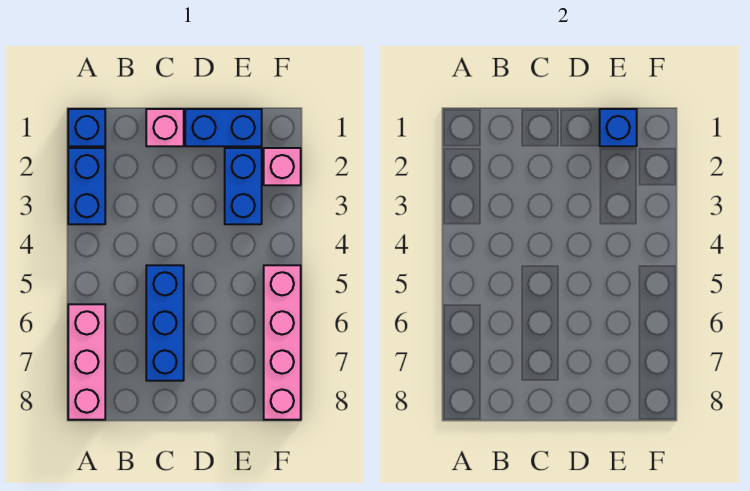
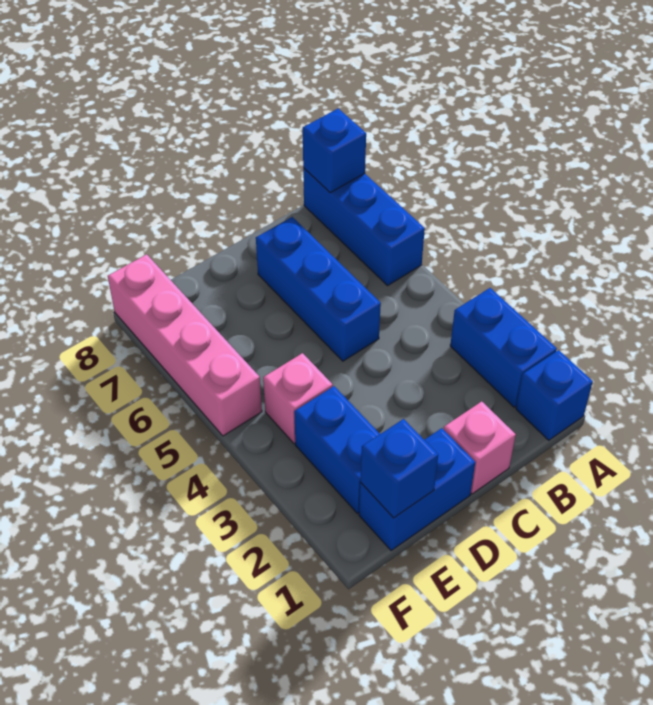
pink brick A6:A8 level 1 -> blue brick A6:A8 level 1
none -> blue brick A8 level 2
pink brick F2 level 1 -> pink brick E4 level 1

